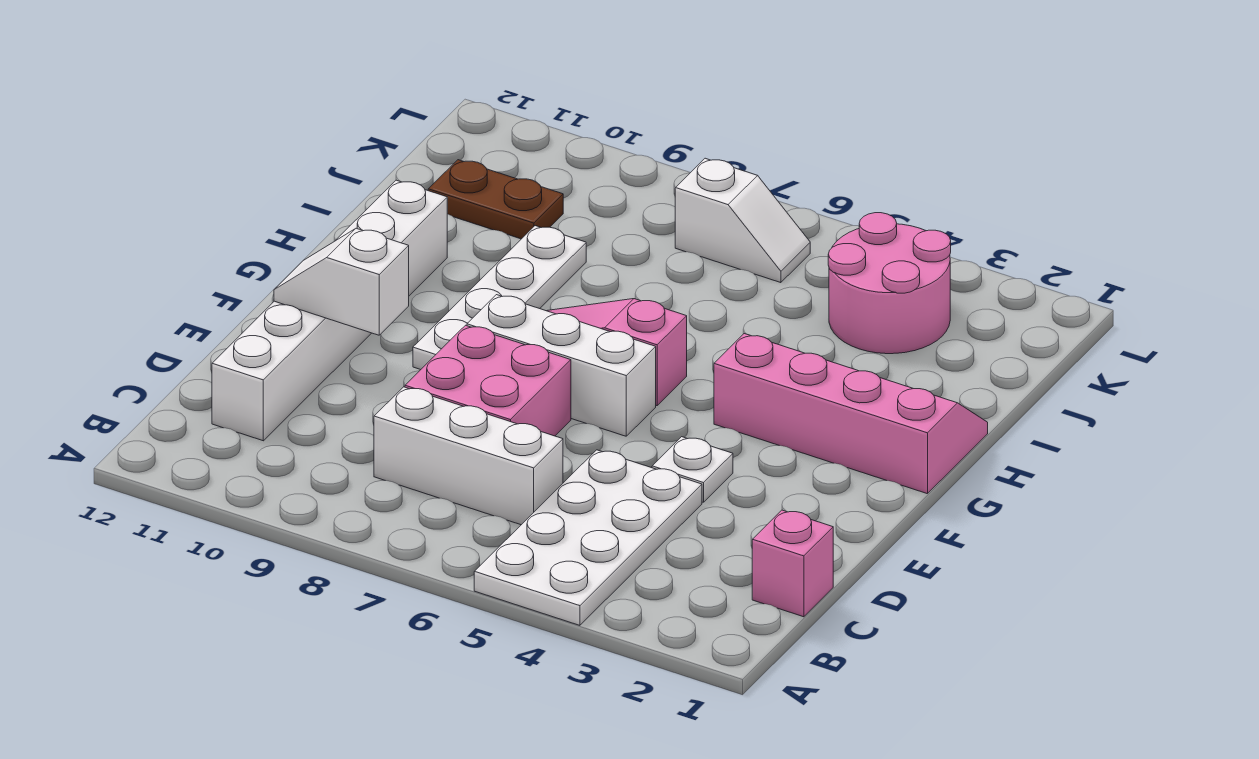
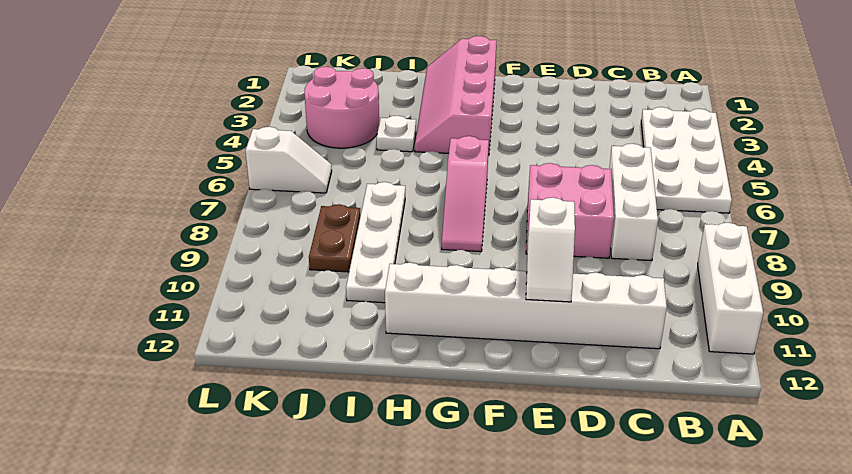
white plate A4:D5 level 1 -> white plate A3:B6 level 1
pink brick C1 level 1 -> none
white plate E4 level 1 -> white plate I4 level 1
white brick F6:F8 level 1 -> white brick A9:A11 level 1
white plate F9:I9 level 1 -> white plate I7:I10 level 1
brown plate J10:J11 level 1 -> brown plate J8:J9 level 1
white slope K6:K7 level 1 top 7 -> white slope K6:L6 level 1 top L

